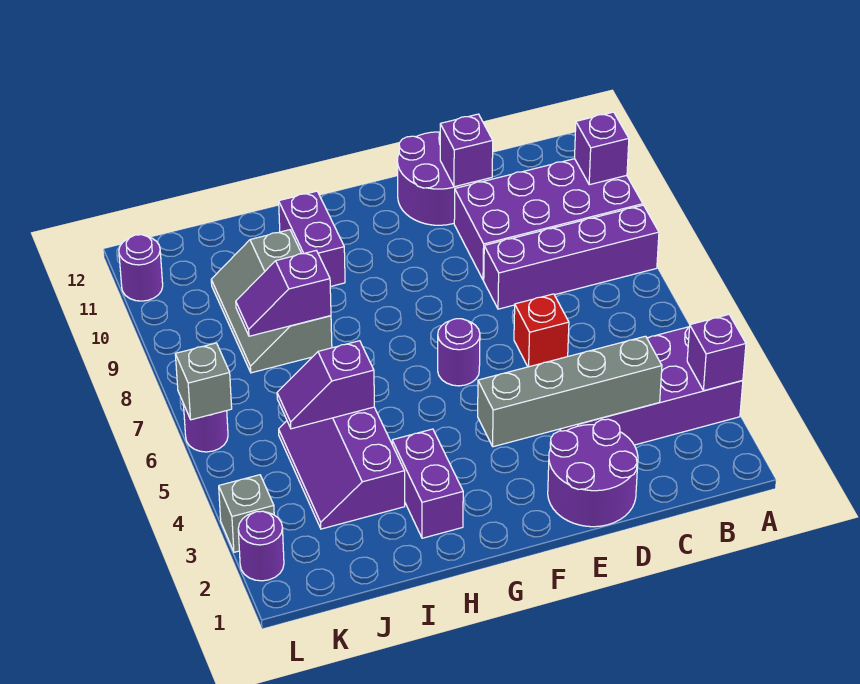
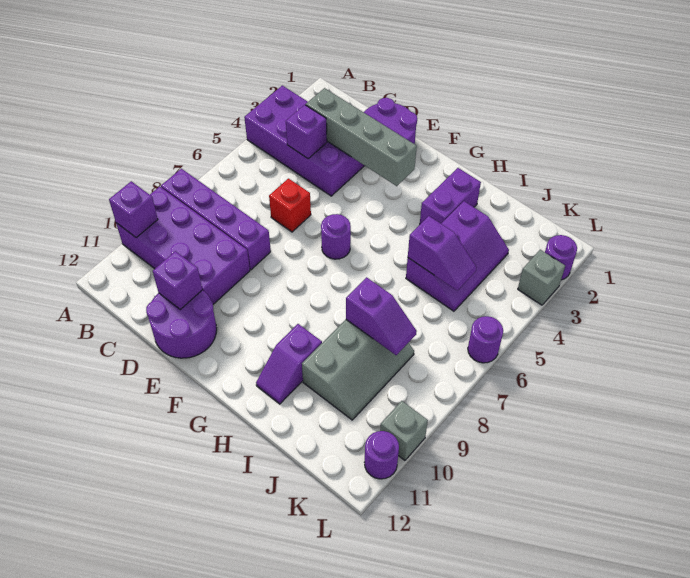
purple brick A3 level 2 -> purple brick C4 level 2
purple brick H10:H11 level 1 -> purple slope H10:H11 level 1 top 10
grey brick L6 level 2 -> grey brick L10 level 1

